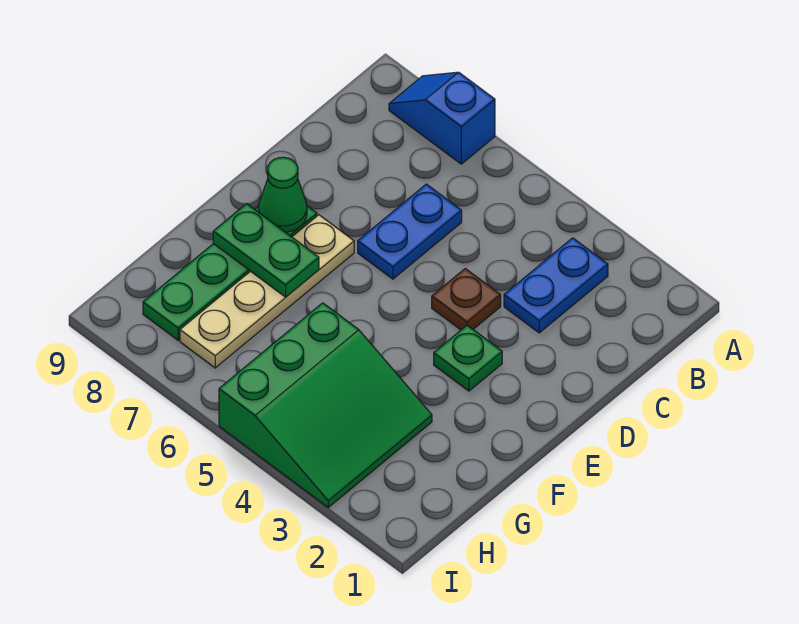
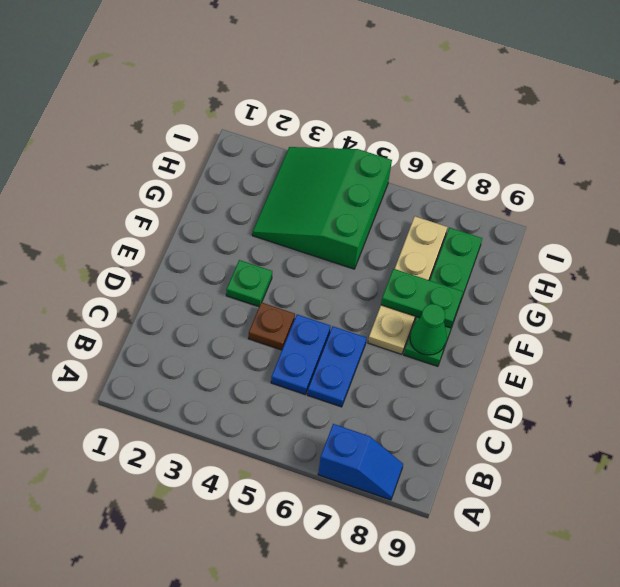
blue plate B3:C3 level 1 -> blue plate C5:D5 level 1

